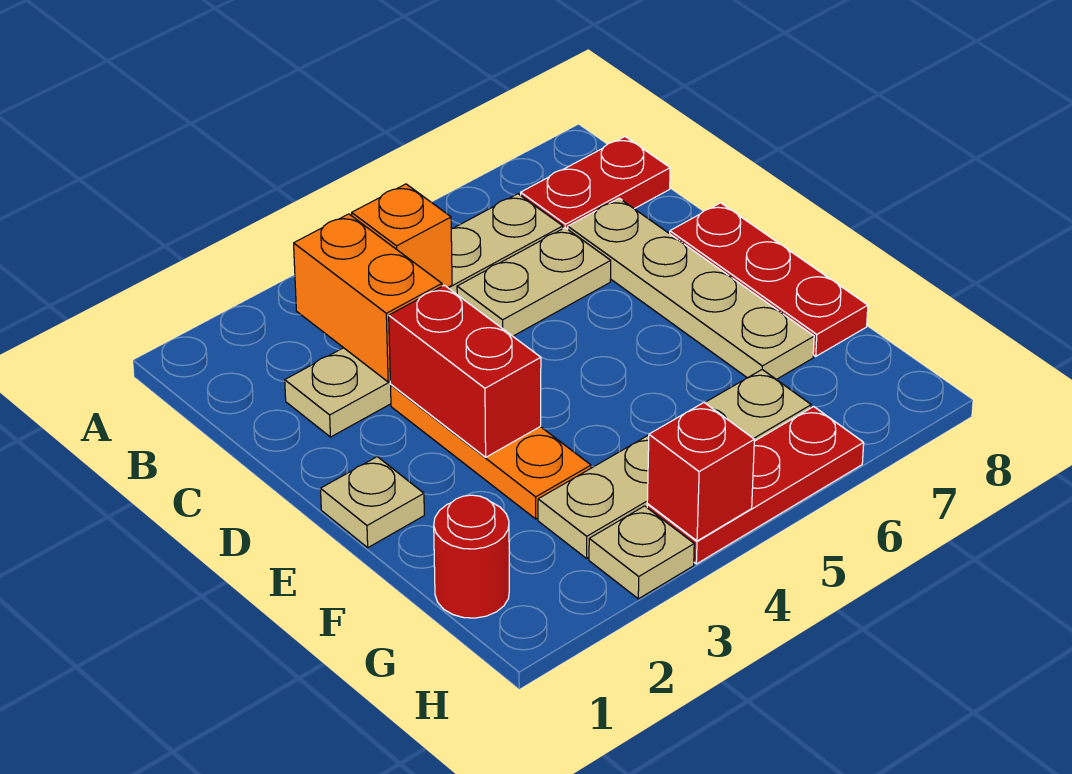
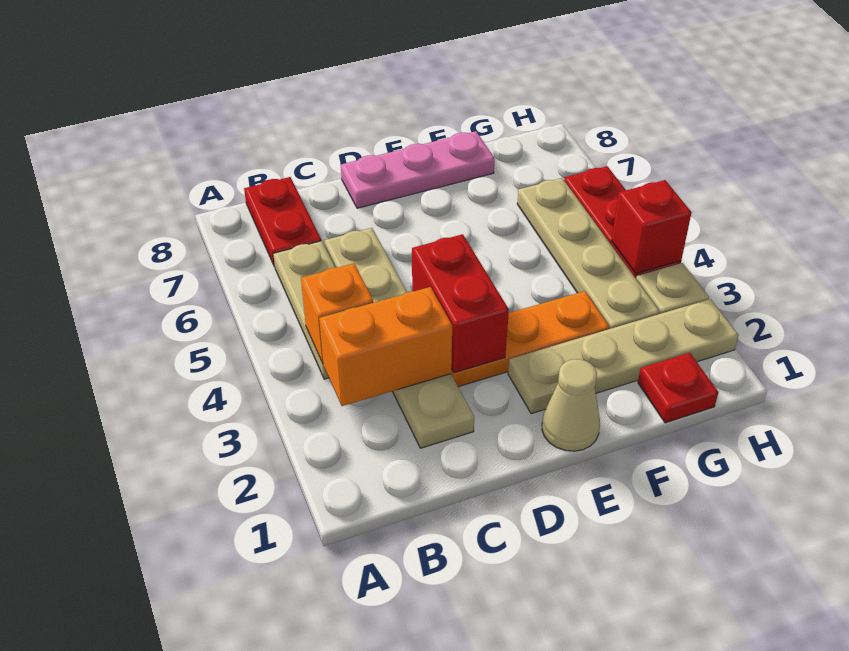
tan plate C7:F7 level 1 -> tan plate E2:H2 level 1
red brick D3:E3 level 2 -> red brick D3:D4 level 2
red plate D8:F8 level 1 -> pink plate D8:F8 level 1
tan plate E1 level 1 -> tan cone E1 level 1
red round brick G1 level 1 -> red plate G1 level 1

